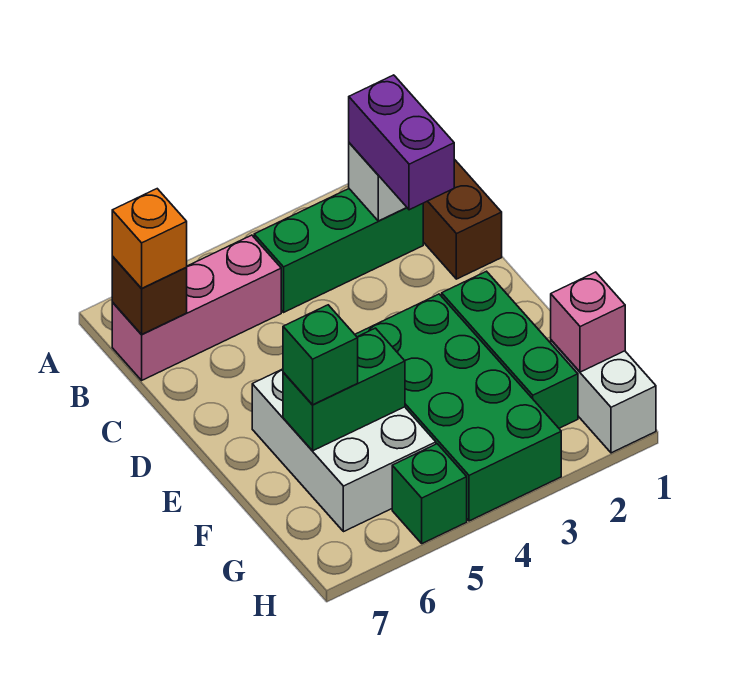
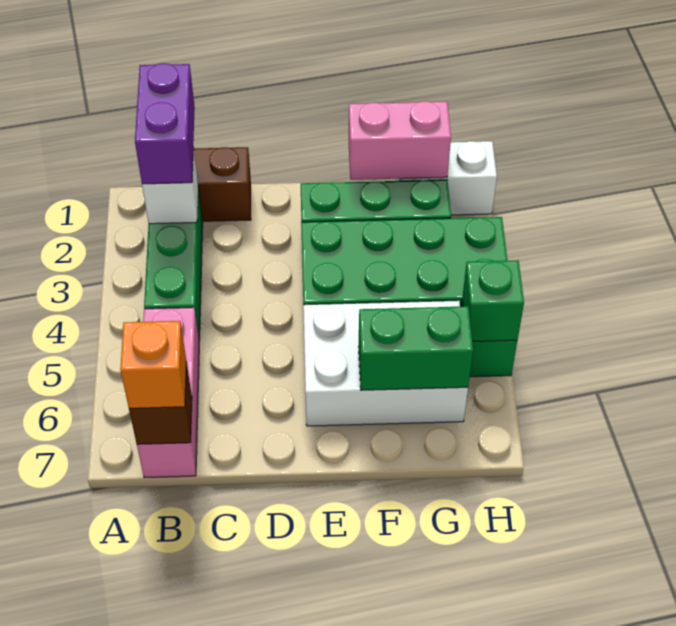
purple brick B2:C2 level 3 -> purple brick B1:B2 level 3
green brick F5:F6 level 2 -> green brick F6:G6 level 2
green brick F6 level 3 -> green brick H5 level 2
pink brick G1 level 2 -> pink brick F1:G1 level 2

